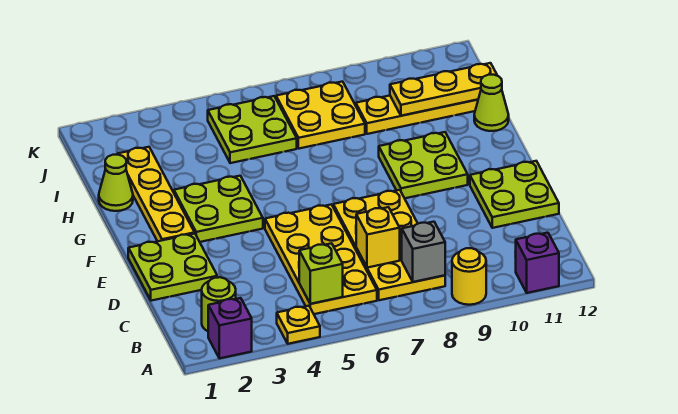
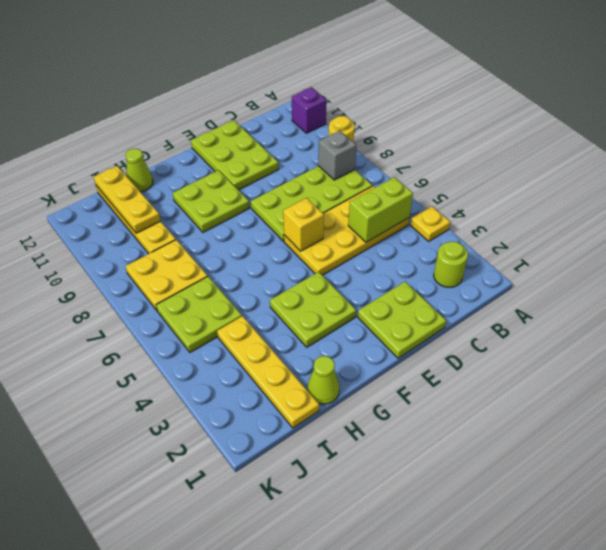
purple brick A2 level 1 -> none
lime brick B5 level 2 -> lime brick B5:C5 level 2
yellow plate B7:E8 level 1 -> lime plate B7:E8 level 1
yellow brick C7 level 2 -> yellow brick E6 level 2
lime plate D11:E12 level 1 -> lime plate D10:E12 level 1
yellow plate F2:I2 level 1 -> yellow plate I1:I4 level 1

